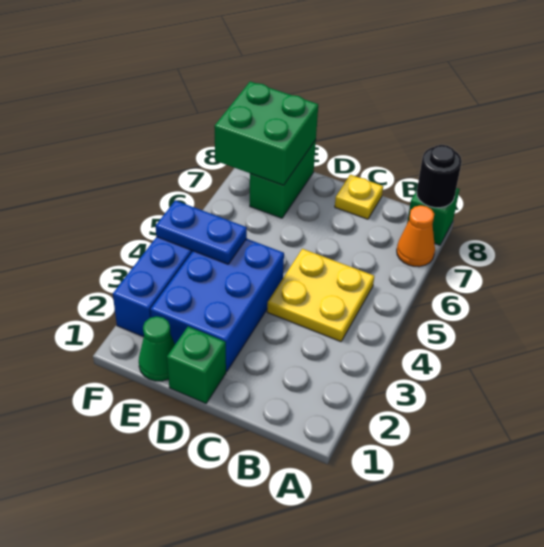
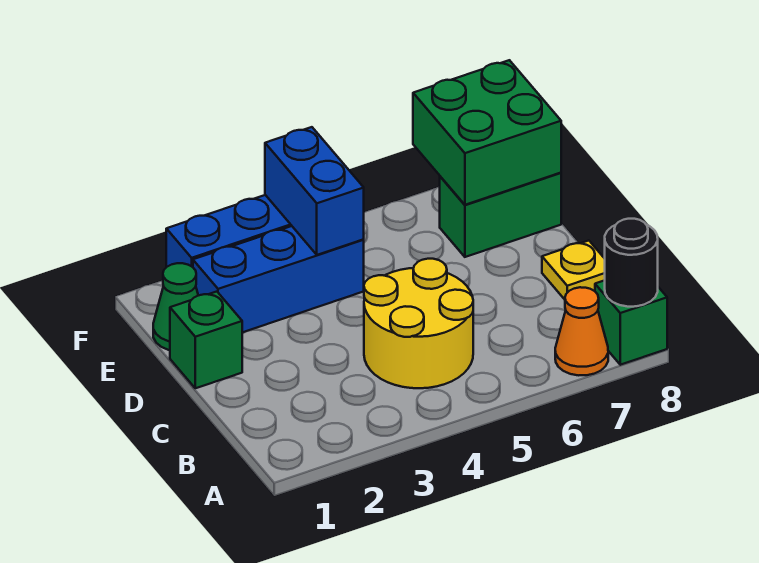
yellow plate B4:C5 level 1 -> yellow round brick B4:C5 level 1
blue brick D2:E4 level 1 -> blue brick E2:E4 level 1
blue plate E4:F4 level 2 -> blue brick E4:F4 level 2

